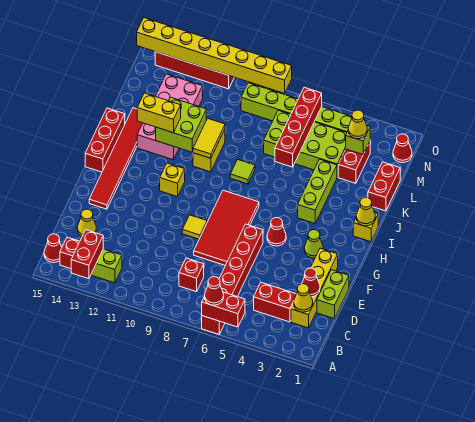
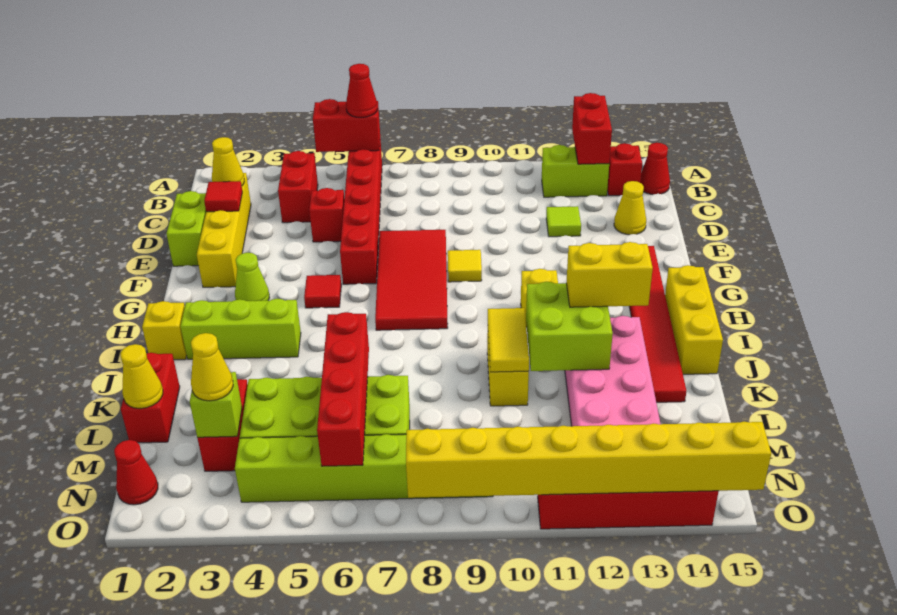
red brick C3:C4 level 1 -> red brick B4:C4 level 1
red brick C8 level 1 -> red brick D5 level 1
red cone D2 level 2 -> red tile D2 level 2
red cone G5 level 1 -> red tile G5 level 1
red brick H15:J15 level 1 -> yellow brick H15:J15 level 1
yellow cone I1 level 2 -> yellow cone L1 level 2
lime brick I4:K4 level 1 -> lime brick I2:I4 level 1
lime tile J8 level 1 -> lime tile D12 level 1

